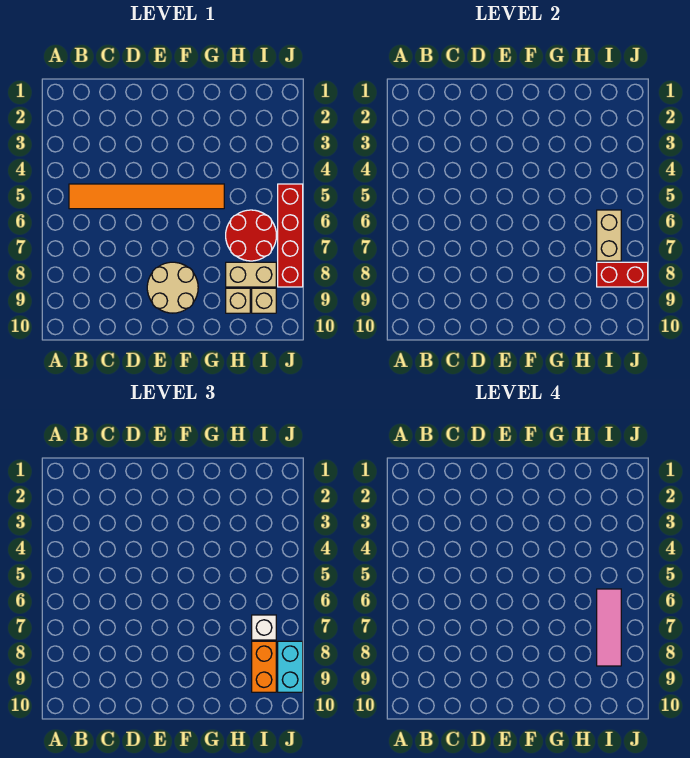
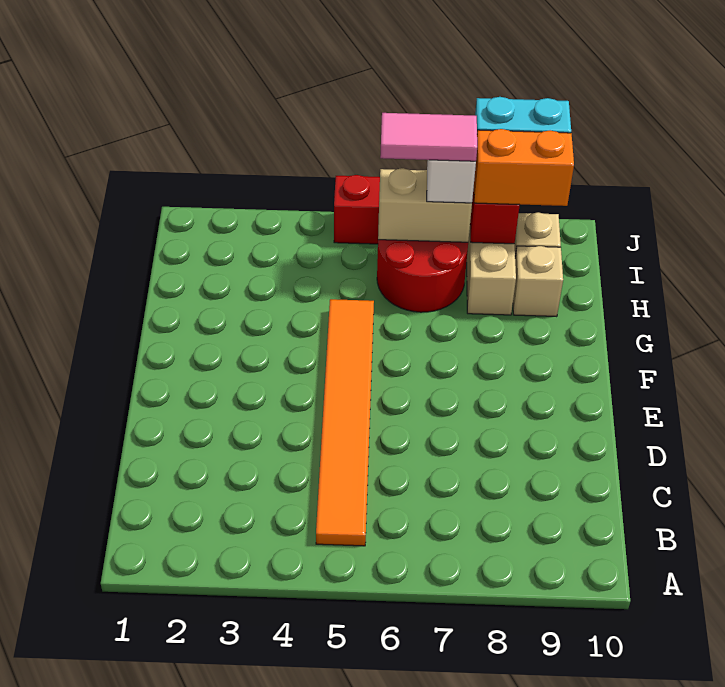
tan round brick E8:F9 level 1 -> none
pink tile I6:I8 level 4 -> pink tile I6:I7 level 4

